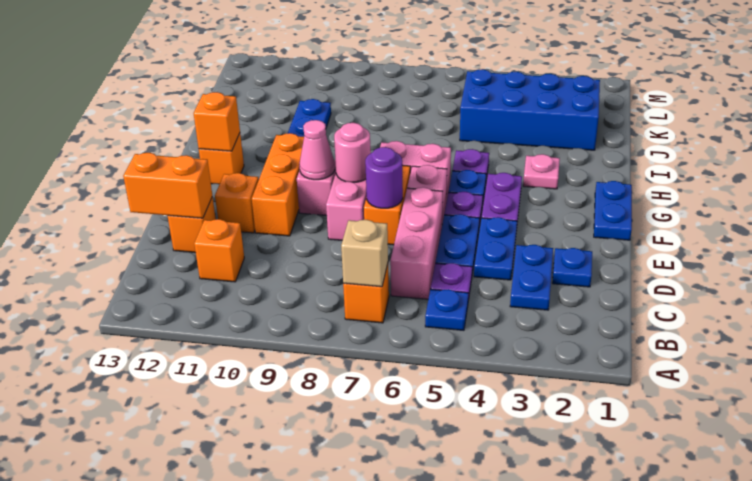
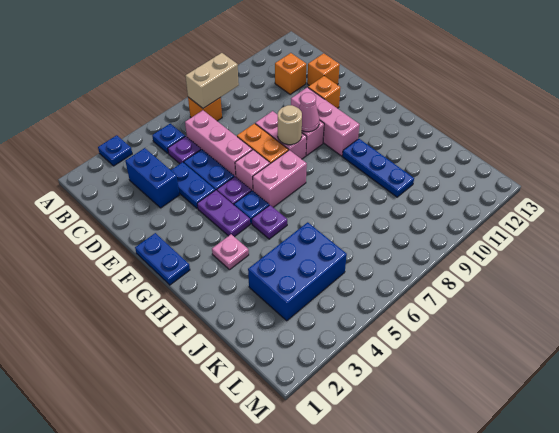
tan brick B7 level 2 -> tan brick B7:B8 level 2
blue plate C3:D3 level 1 -> blue brick C3:D3 level 1
blue plate D2 level 1 -> blue plate A3 level 1
orange brick D12:D13 level 2 -> none
purple round brick E7 level 2 -> none
orange brick E10:G10 level 1 -> pink brick E10:G10 level 1
pink round brick F8 level 2 -> tan round brick F8 level 2
orange brick G12 level 1 -> none
orange brick G12 level 2 -> none
blue brick J2:K5 level 1 -> blue brick J3:K5 level 1

